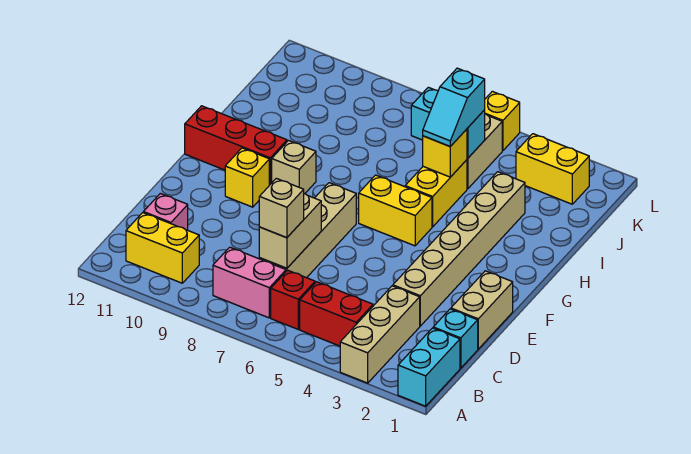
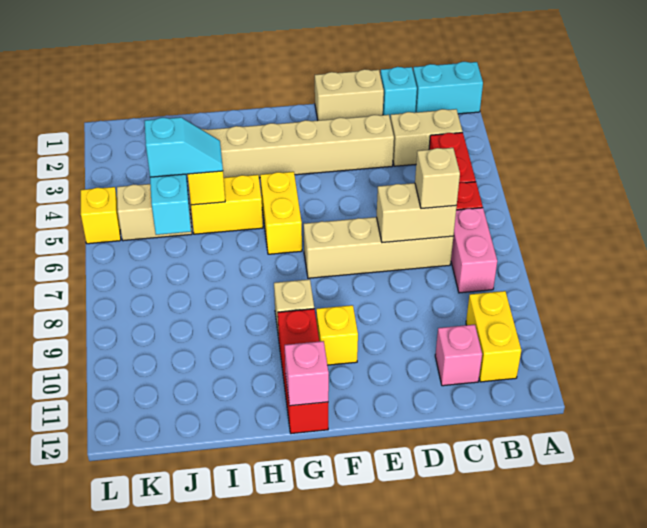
tan brick A3:C3 level 1 -> tan brick B3:C3 level 1
none -> pink brick G12 level 2
yellow brick K2:K3 level 1 -> none

